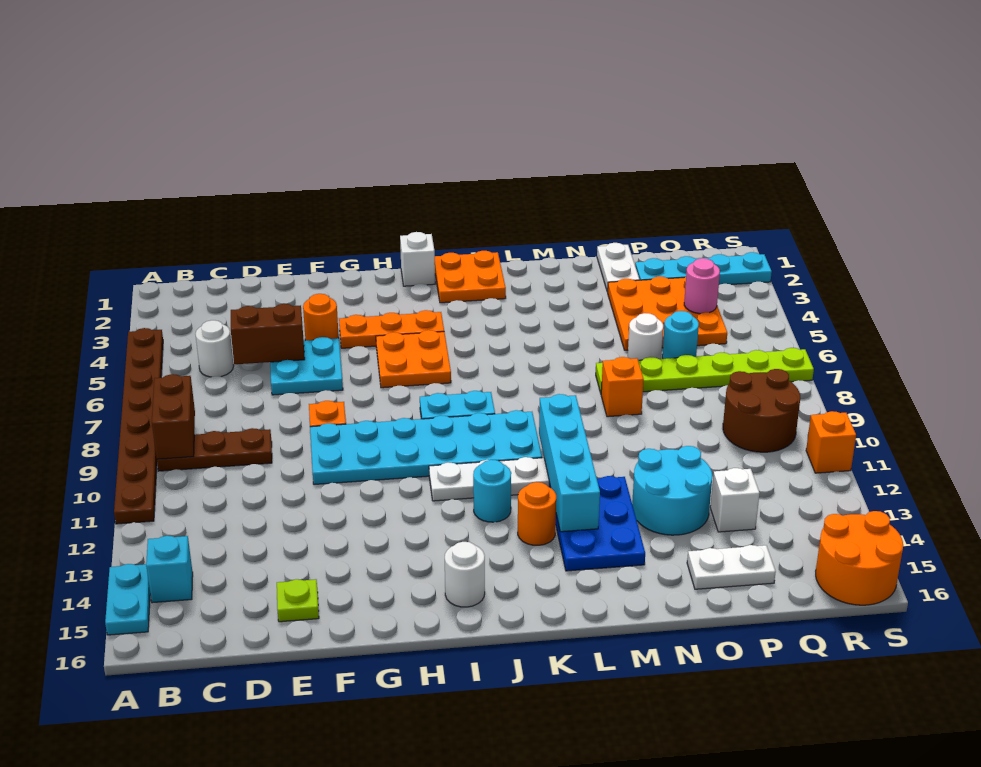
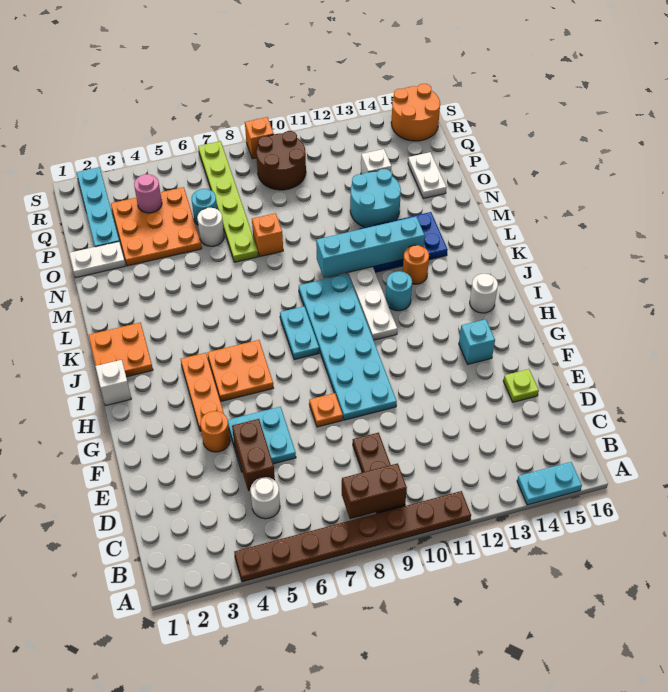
cyan brick B14 level 1 -> cyan brick G14 level 1
orange brick S11 level 1 -> orange brick S9 level 1

